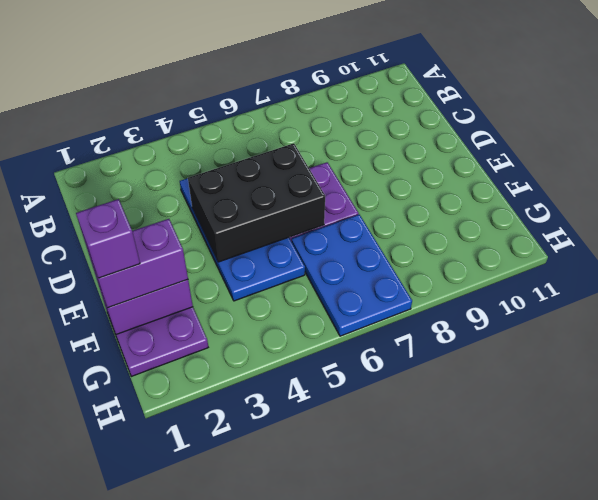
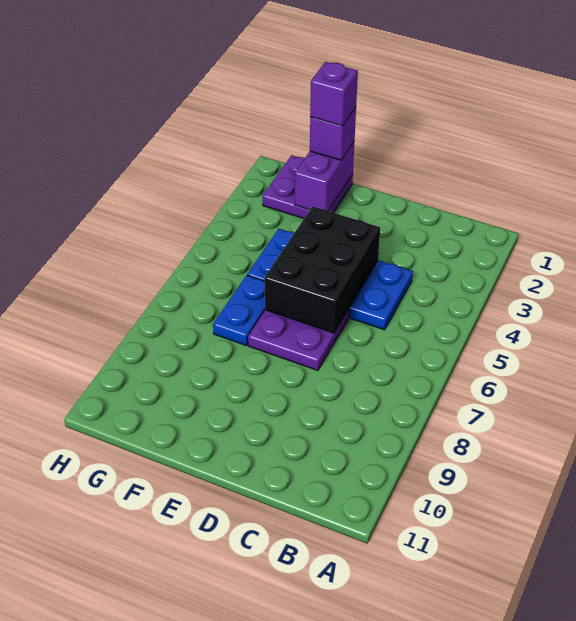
purple brick F1:F2 level 3 -> purple brick F1 level 3
blue plate F6:H7 level 1 -> blue plate F6:F7 level 1

